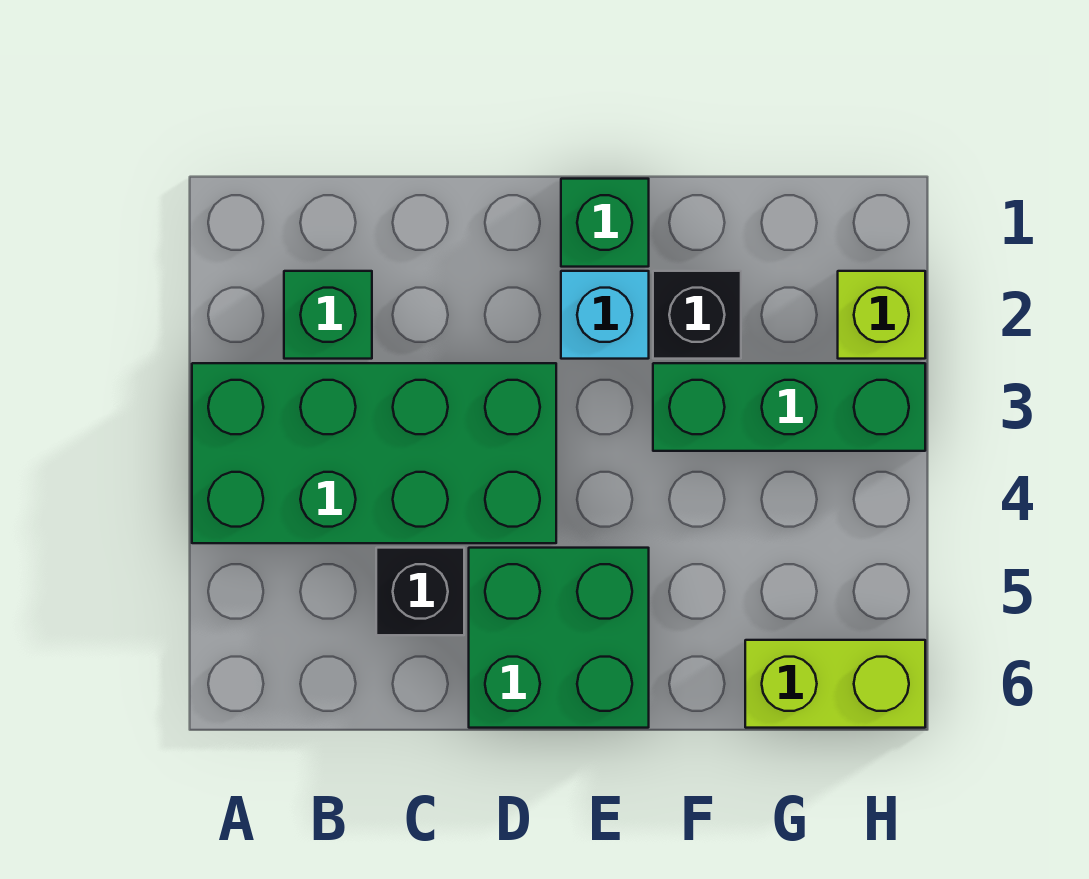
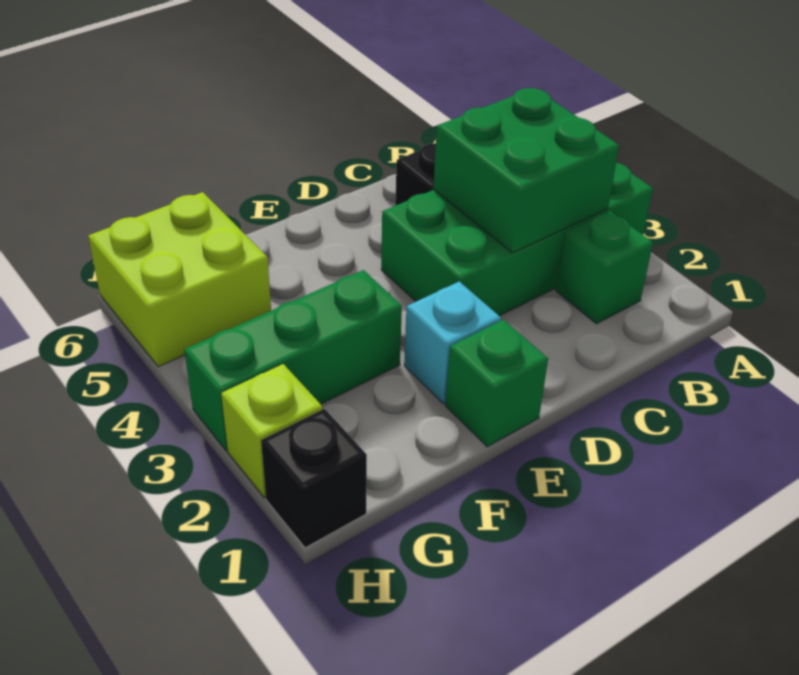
green brick D5:E6 level 1 -> green brick B3:C4 level 2
black brick F2 level 1 -> black brick H1 level 1
lime brick G6:H6 level 1 -> lime brick G5:H6 level 1

